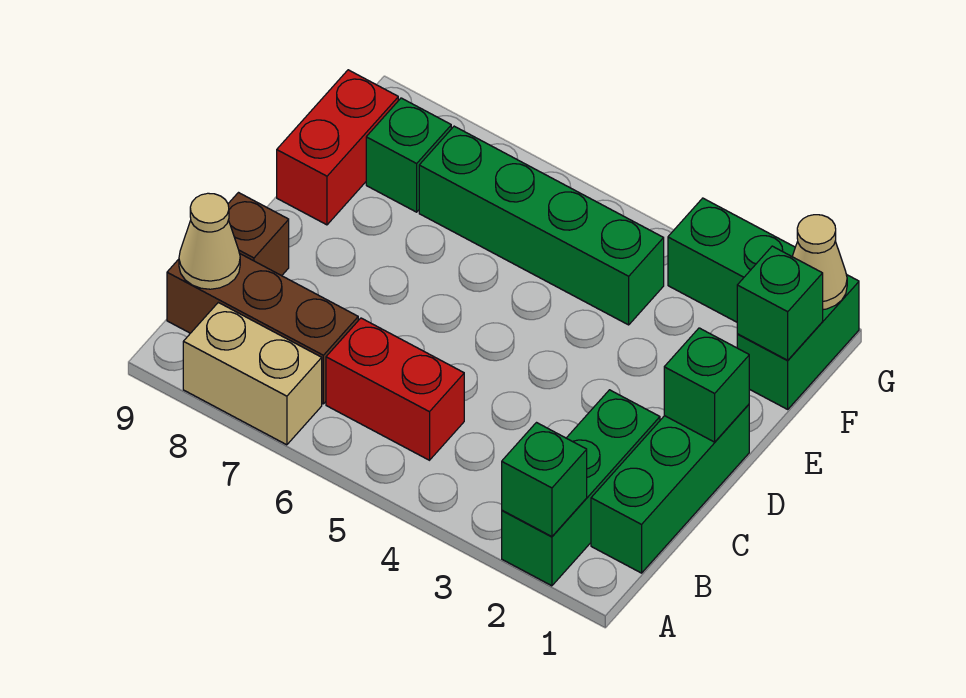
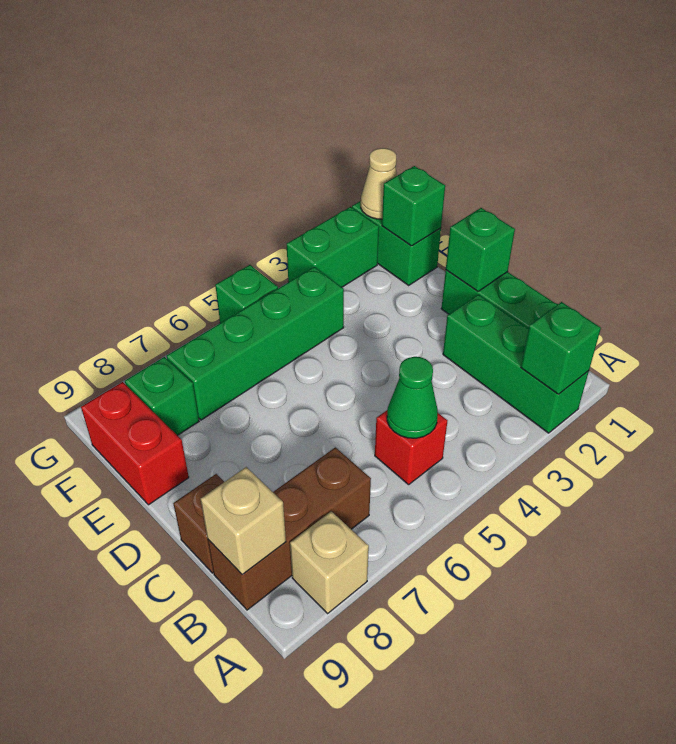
tan brick A7:A8 level 1 -> tan brick A8 level 1
red brick B5:B6 level 1 -> red brick B5 level 1
none -> green cone B5 level 2
tan cone B9 level 2 -> tan brick B9 level 2
none -> green brick G5 level 1

